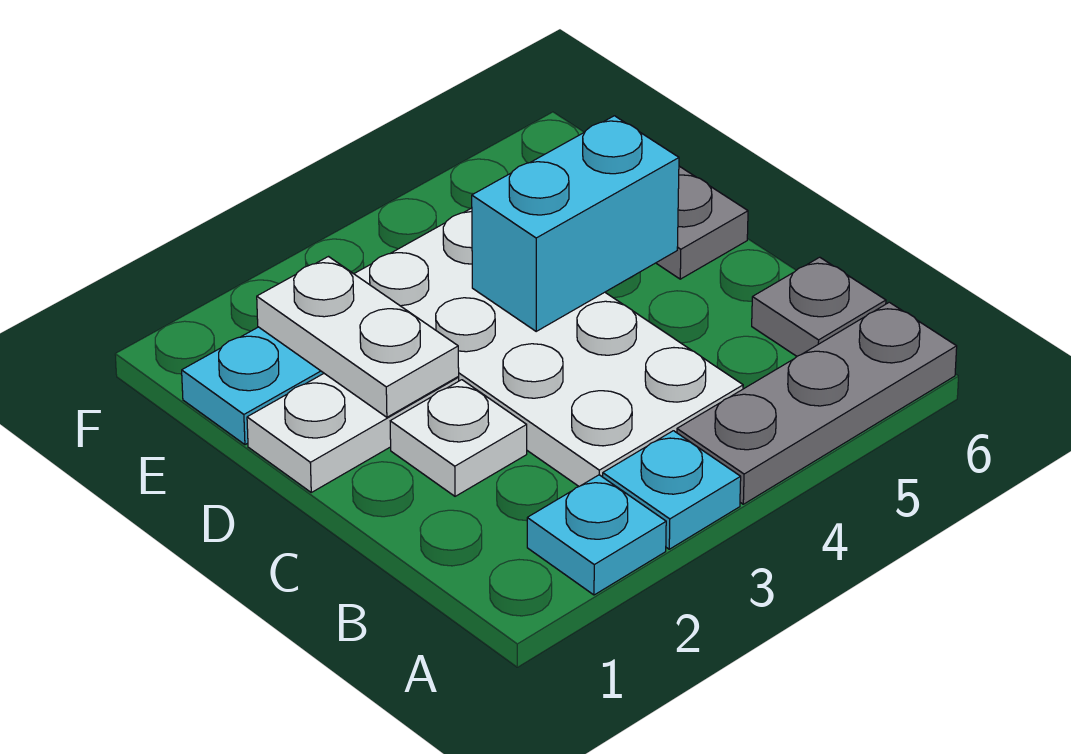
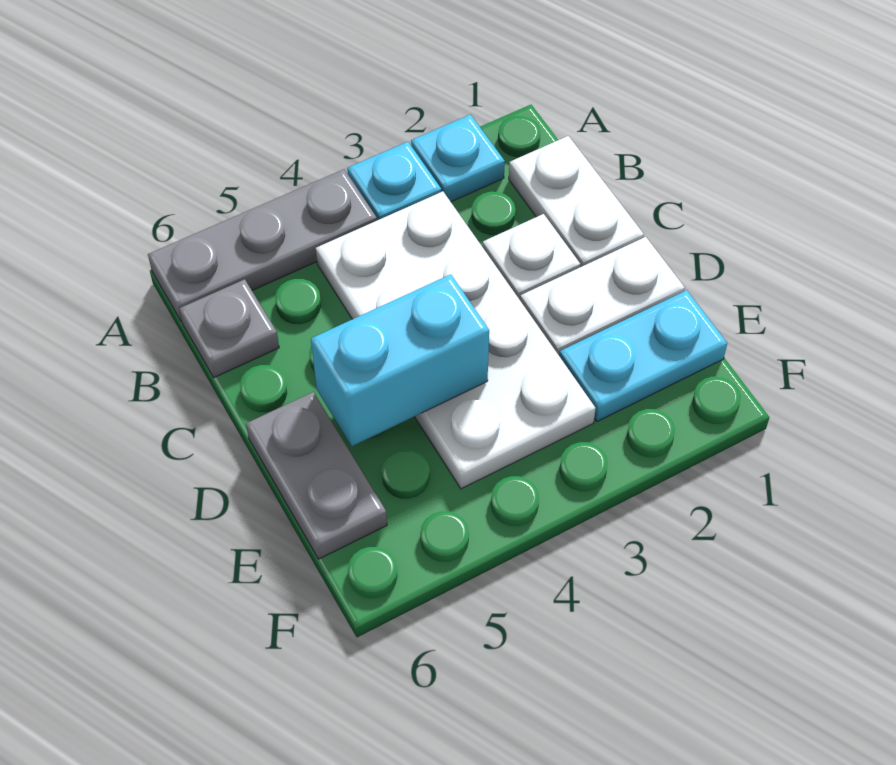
white plate D2:E2 level 2 -> white plate B1:C1 level 1

